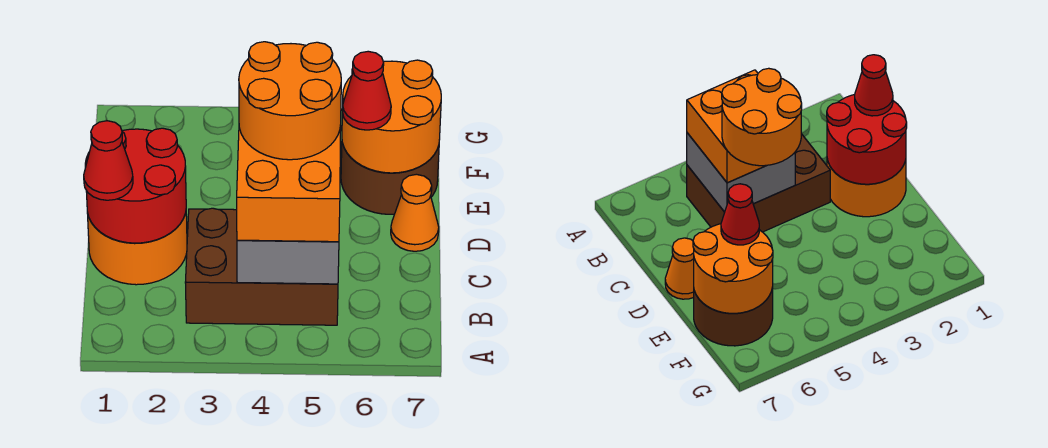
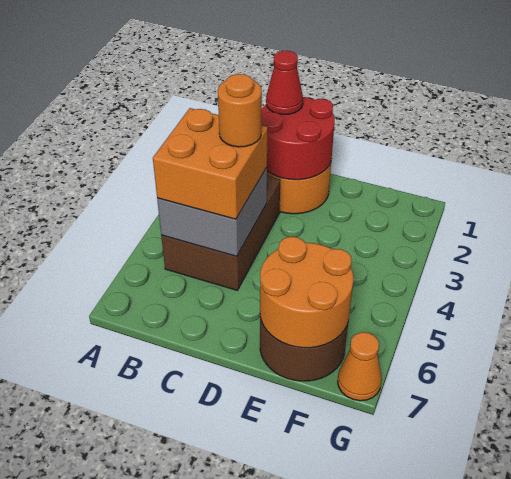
orange round brick C4:D5 level 4 -> orange round brick C4 level 4
orange cone D7 level 1 -> orange cone G7 level 1
red cone E6 level 3 -> none

